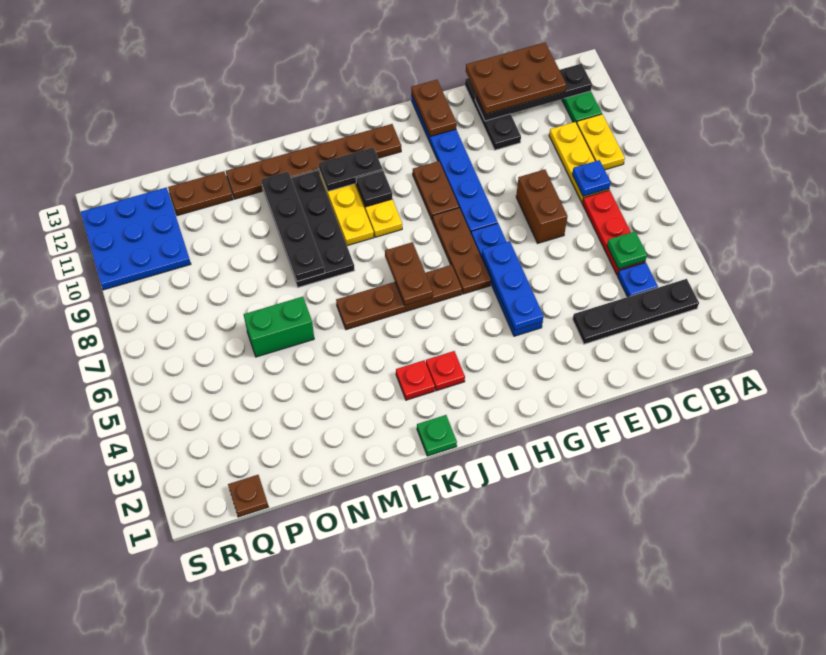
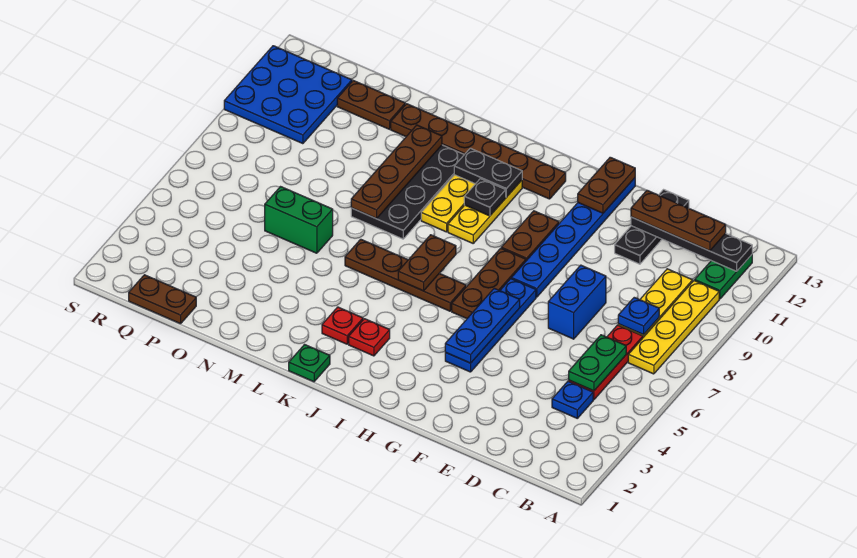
black plate B3:E3 level 1 -> none
yellow plate B9:B10 level 1 -> yellow plate B7:B10 level 1
green plate C5 level 2 -> green plate C5:C6 level 2
brown plate C12:E13 level 3 -> brown plate C12:E12 level 3
brown brick E7:E8 level 1 -> blue brick E7:E8 level 1
black plate M8:M11 level 2 -> brown plate M8:M11 level 2
brown plate Q1 level 1 -> brown plate P1:Q1 level 1

